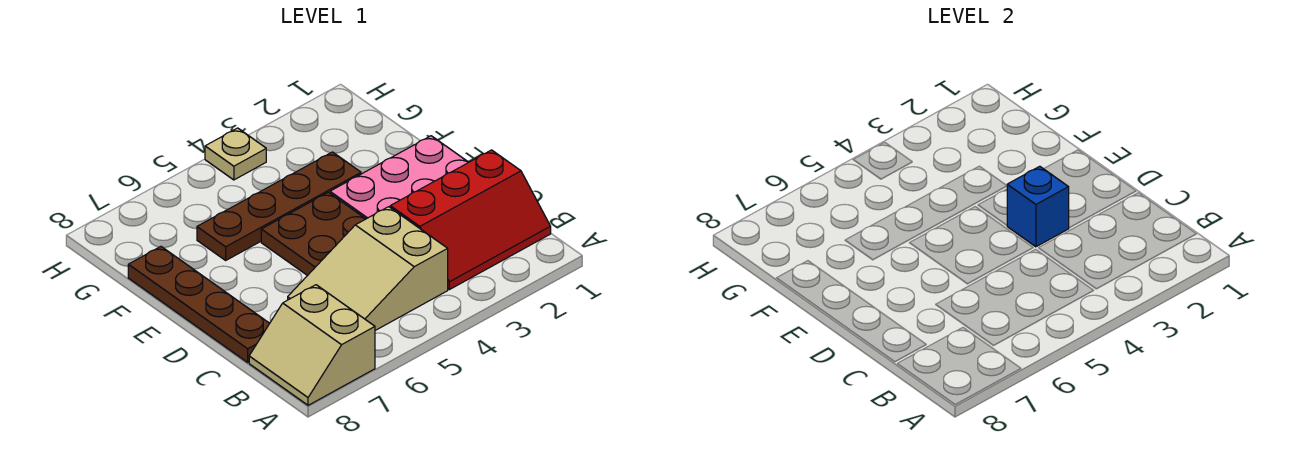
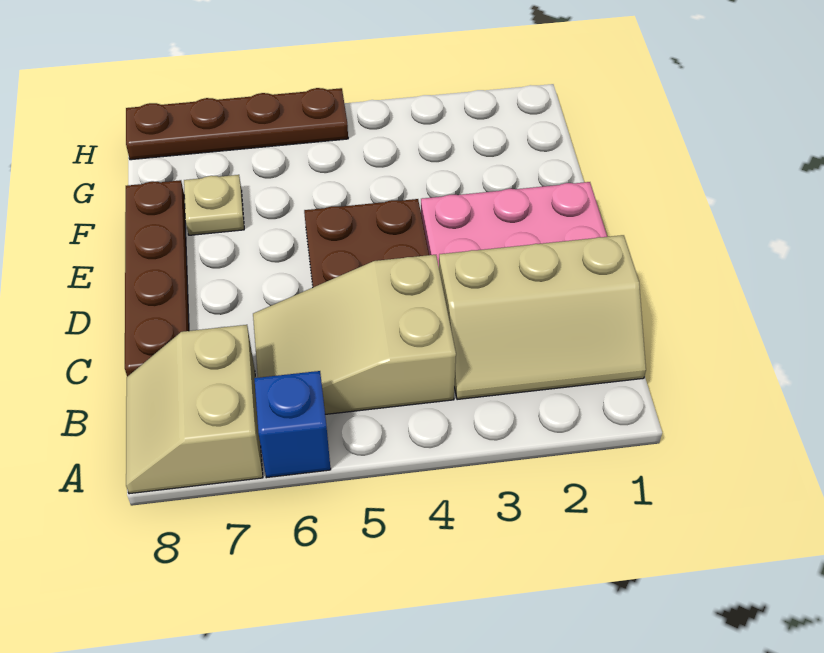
red slope B1:C3 level 1 top C -> tan slope B1:C3 level 1 top C
blue brick D3 level 2 -> blue brick A6 level 1
brown plate F3:F6 level 1 -> brown plate H5:H8 level 1
tan plate H4 level 1 -> tan plate F7 level 1

